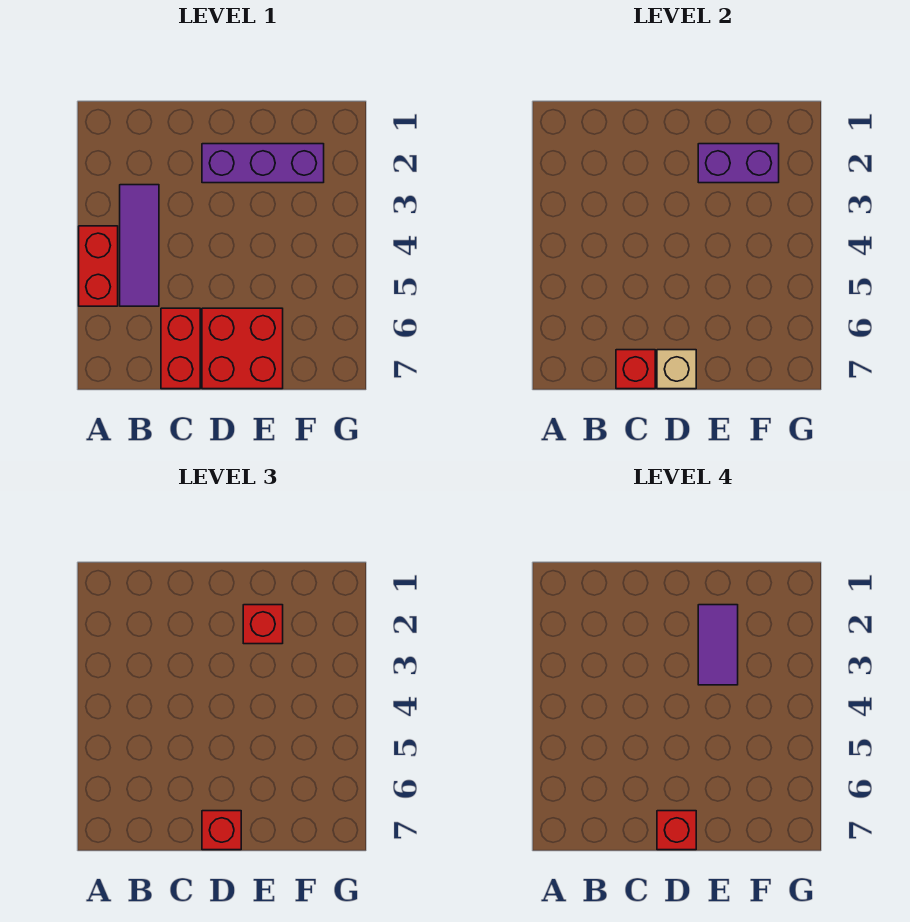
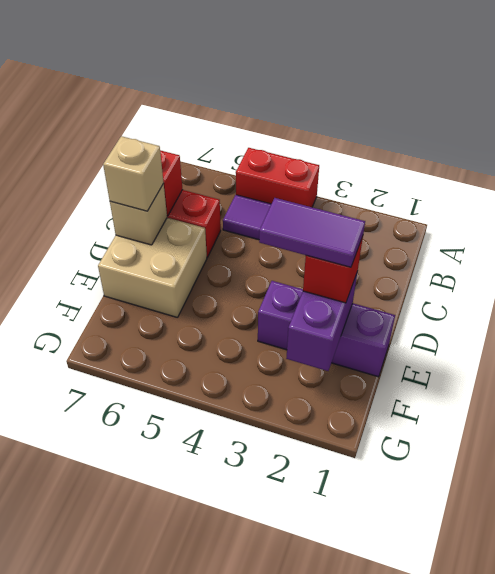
purple brick D2:F2 level 1 -> purple brick E1:E3 level 1
red brick D6:E7 level 1 -> tan brick D6:E7 level 1
red brick D7 level 3 -> tan brick D7 level 3
red brick D7 level 4 -> none

